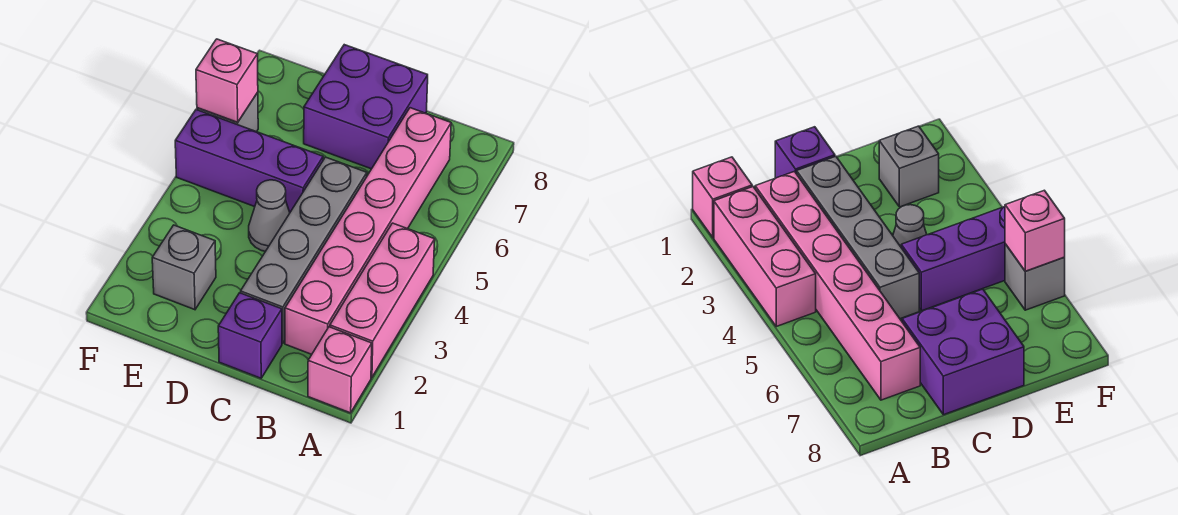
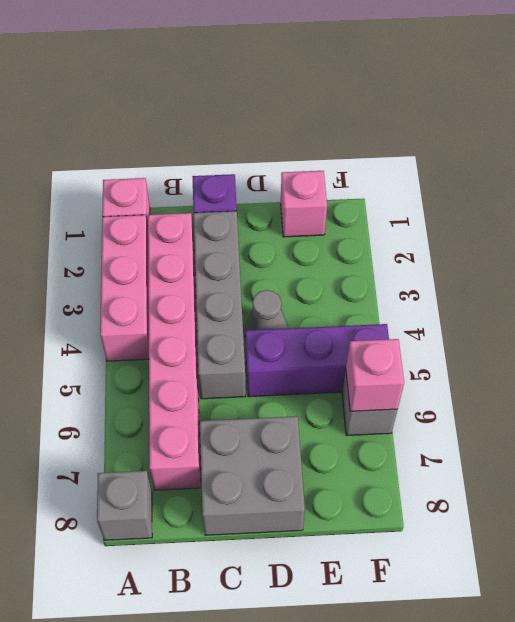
purple brick C7:D8 level 1 -> grey brick C7:D8 level 1
none -> pink brick E1 level 1
grey brick E2 level 1 -> grey brick A8 level 1

